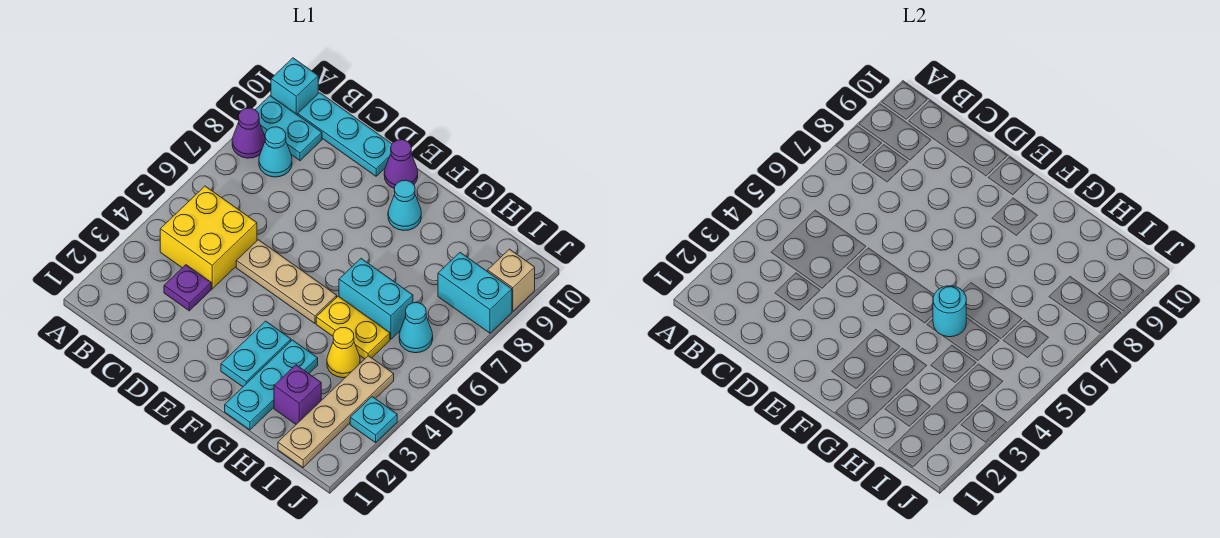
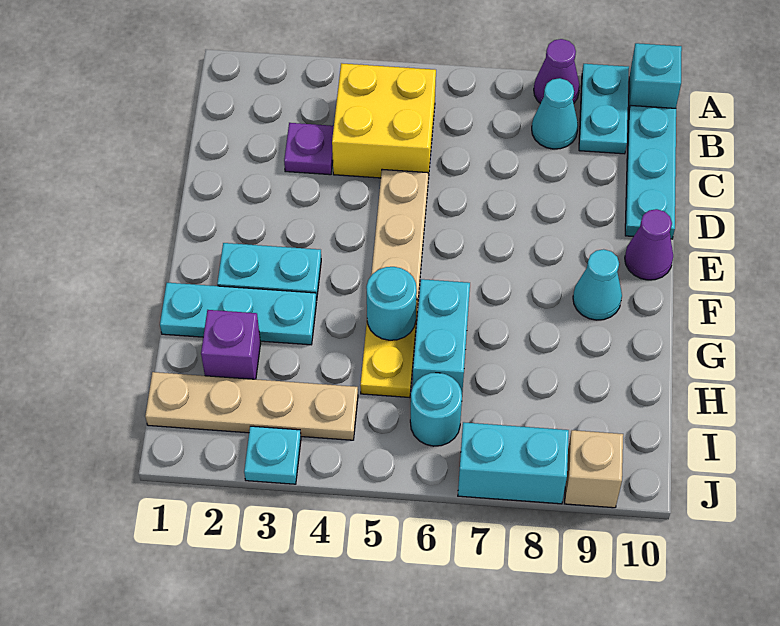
yellow cone H4 level 1 -> none
cyan cone I6 level 1 -> cyan round brick I6 level 1
cyan brick I8:J8 level 1 -> cyan brick J7:J8 level 1

